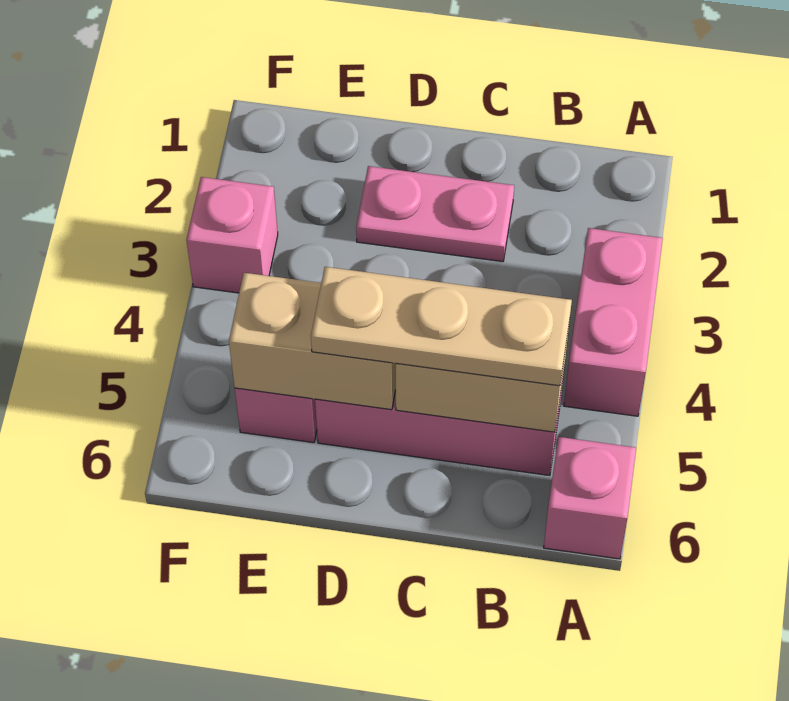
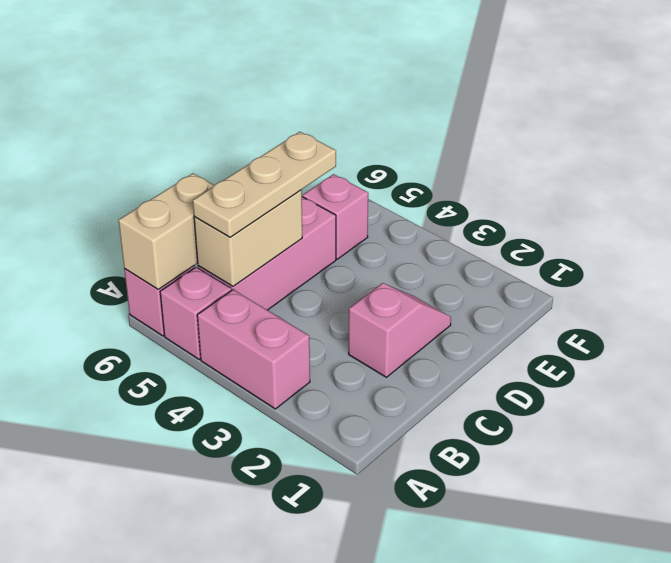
pink plate C2:D2 level 1 -> pink slope C2:D2 level 1 top C
tan brick D5:E5 level 2 -> tan brick A6:B6 level 2
pink brick F3 level 1 -> pink brick A5 level 1

